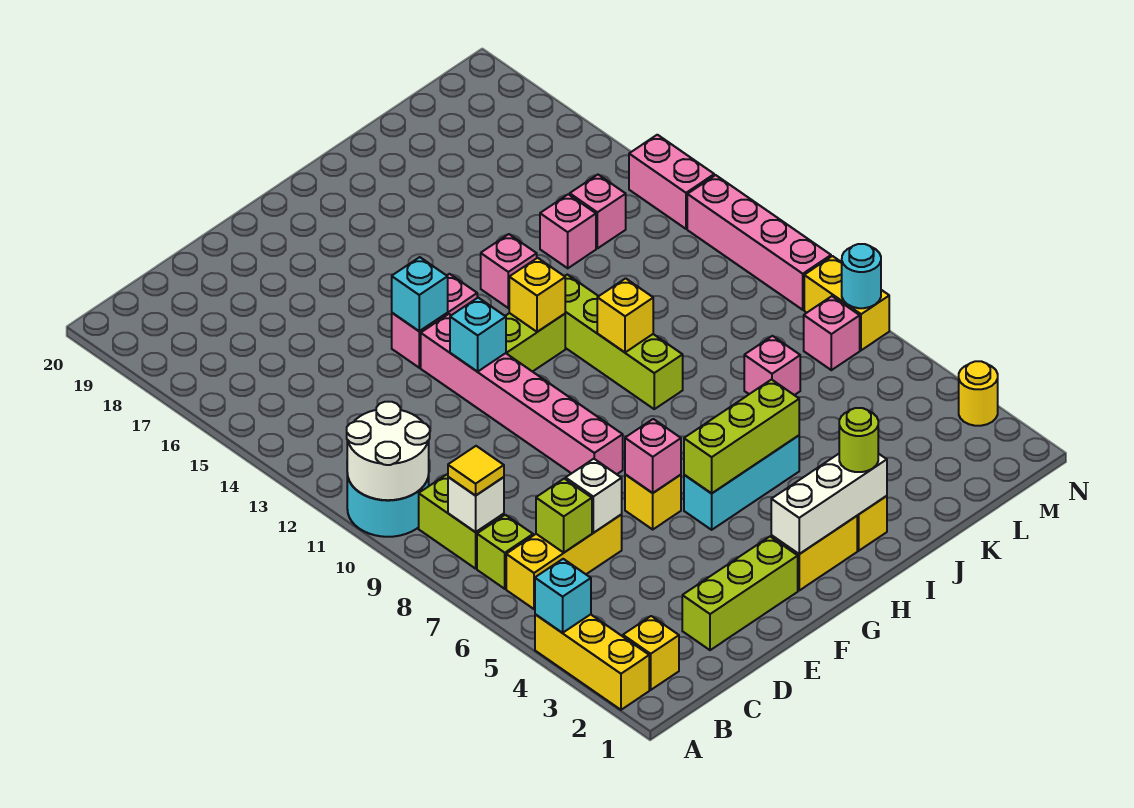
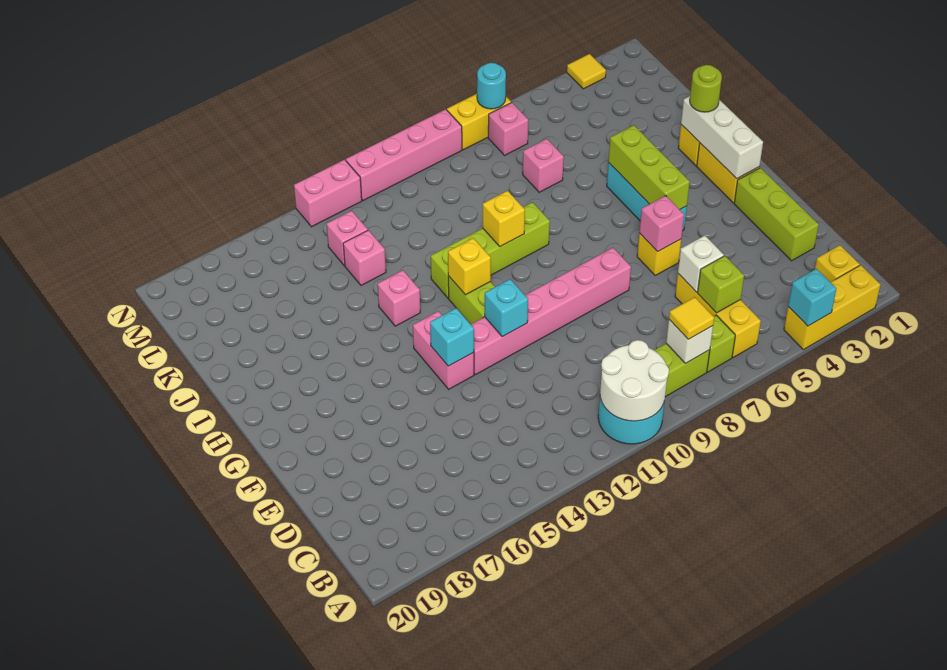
yellow round brick N3 level 1 -> yellow tile N3 level 1

